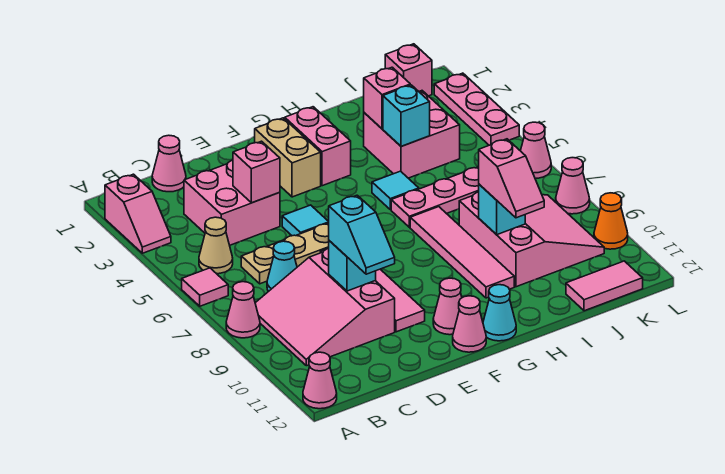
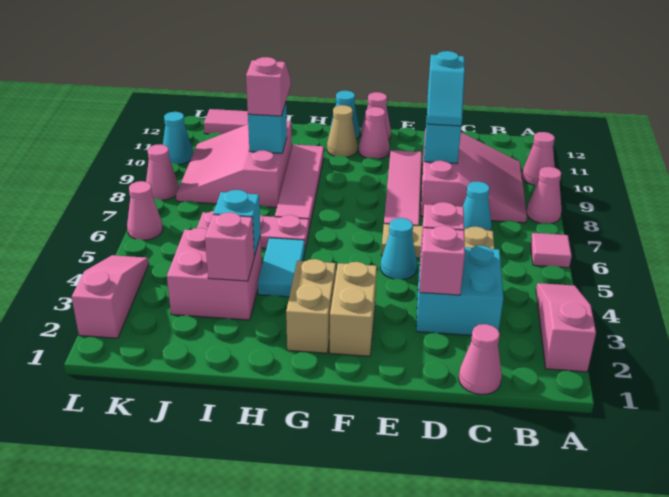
pink slope A2:A3 level 1 top 2 -> pink slope A2:A4 level 1 top 2
pink cone A12 level 1 -> pink cone A10 level 1
tan cone B5 level 1 -> tan cone G11 level 1
pink brick C3:D4 level 1 -> cyan brick C3:D4 level 1
cyan slope D9:D10 level 3 top 9 -> cyan slope D9:D10 level 3 top 10
cyan tile E5 level 1 -> cyan cone E5 level 1
pink brick G2:G3 level 1 -> tan brick G2:G3 level 1
cyan tile H5 level 1 -> cyan tile H4:H5 level 1
pink brick K1 level 1 -> pink brick D3 level 2
pink plate L2:L4 level 1 -> pink slope L2:L4 level 1 top 2
orange cone L10 level 1 -> cyan cone L10 level 1

